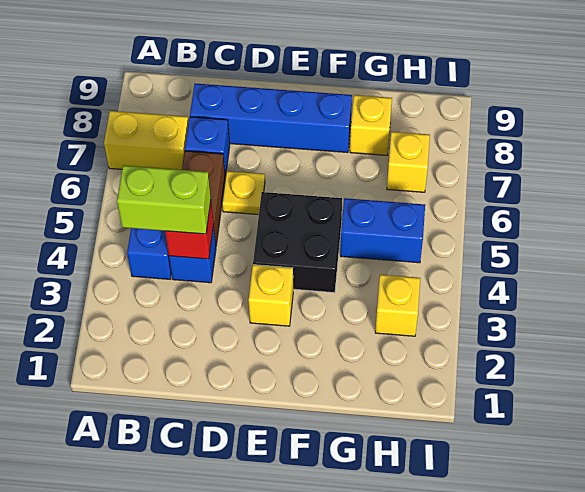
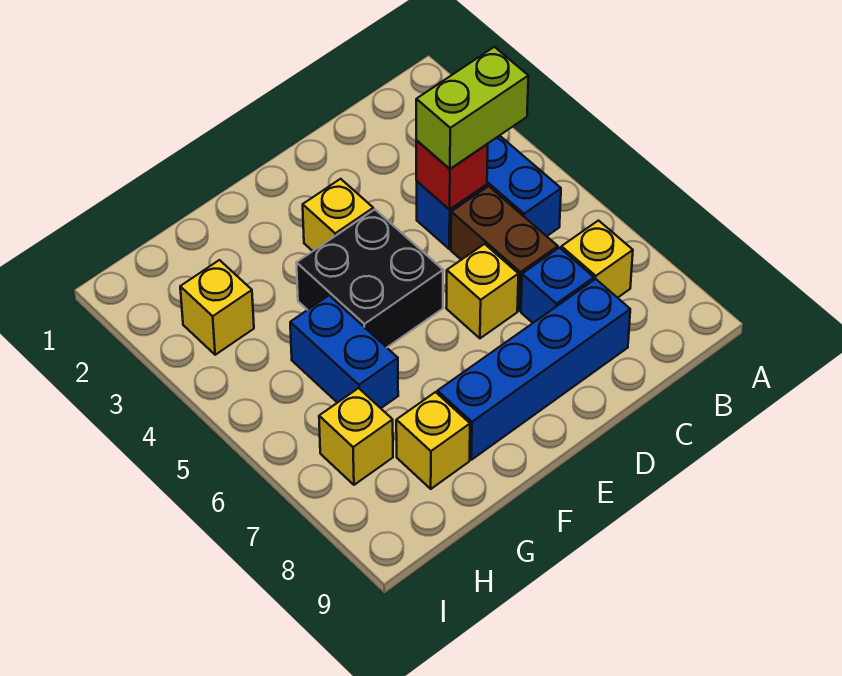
yellow brick A7:B7 level 1 -> yellow brick B7 level 1
yellow plate D6 level 1 -> yellow brick D6 level 1
blue brick G5:H5 level 1 -> blue brick G5:G6 level 1

